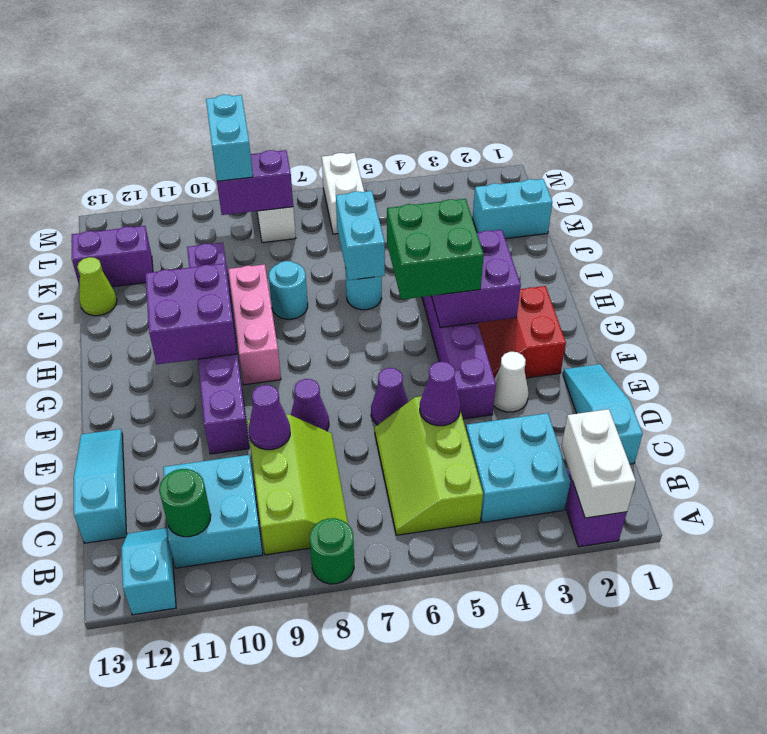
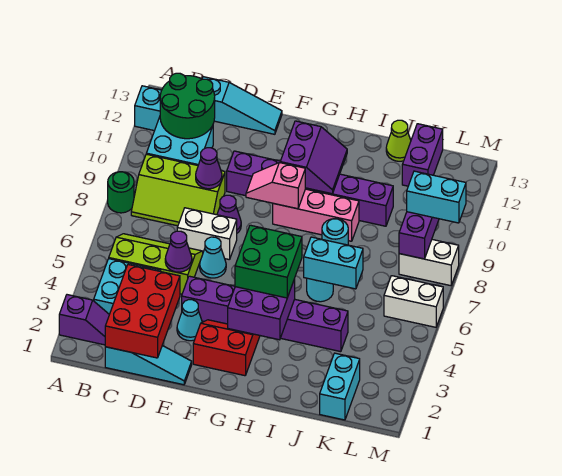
white brick A2:B2 level 2 -> white brick D7:E7 level 1
green round brick B11 level 2 -> green round brick B11:C12 level 2
none -> red brick C1:D3 level 2
white cone E3 level 1 -> cyan cone E3 level 1
purple cone E6 level 1 -> cyan cone E6 level 1
none -> pink slope F9:G9 level 2 top G
purple brick G10:H11 level 2 -> purple slope G10:H11 level 2 top G

